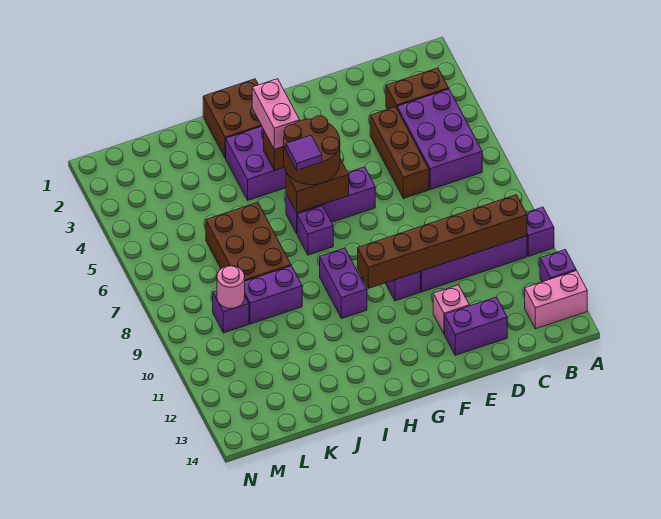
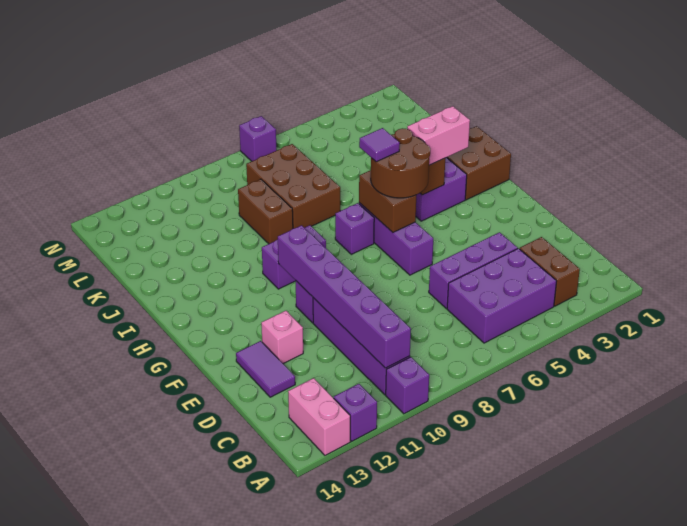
brown brick B10:G10 level 2 -> purple brick B10:G10 level 2
brown brick D4:D6 level 1 -> purple brick D4:D6 level 1
purple brick D13:E13 level 1 -> purple tile D13:E13 level 1
brown brick J6:K8 level 1 -> brown brick J7:L8 level 1
purple brick J9:K9 level 1 -> brown brick J9:K9 level 1
purple brick L9 level 1 -> purple brick N7 level 1
pink round brick L9 level 2 -> none

